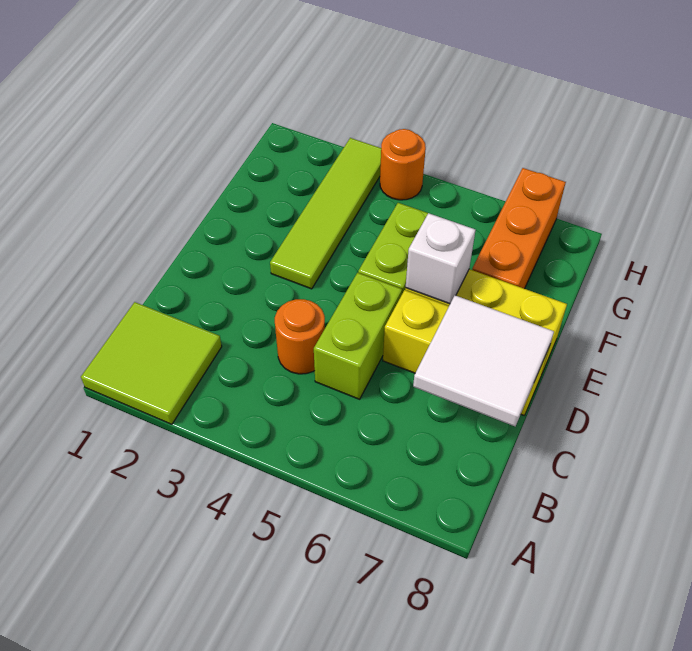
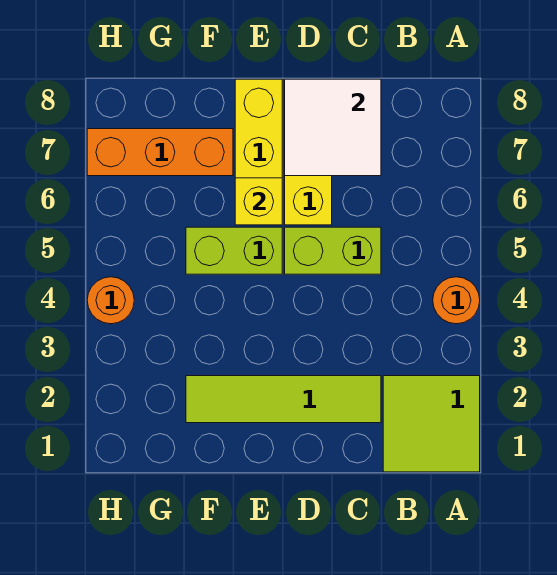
orange round brick C4 level 1 -> orange round brick A4 level 1
lime tile E3:H3 level 1 -> lime tile C2:F2 level 1
white brick E6 level 2 -> yellow brick E6 level 2

